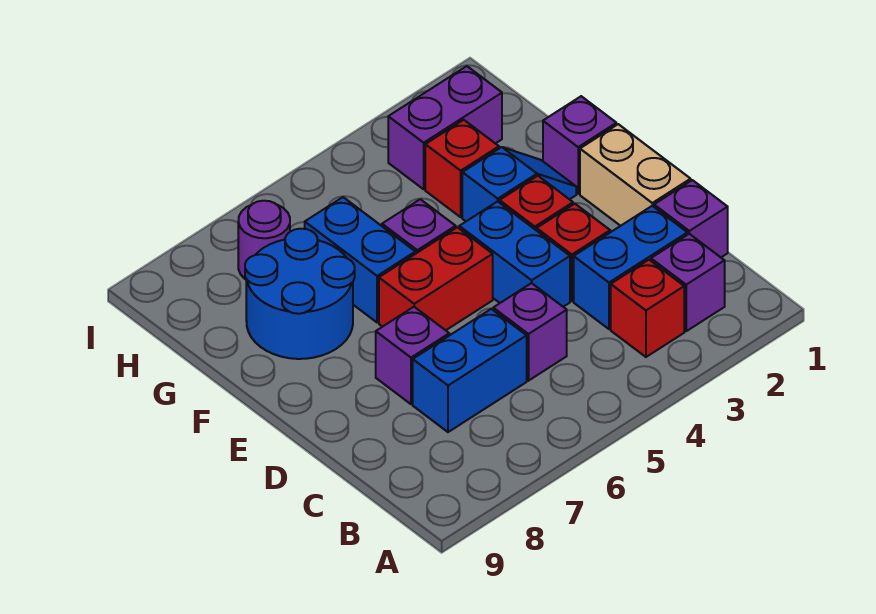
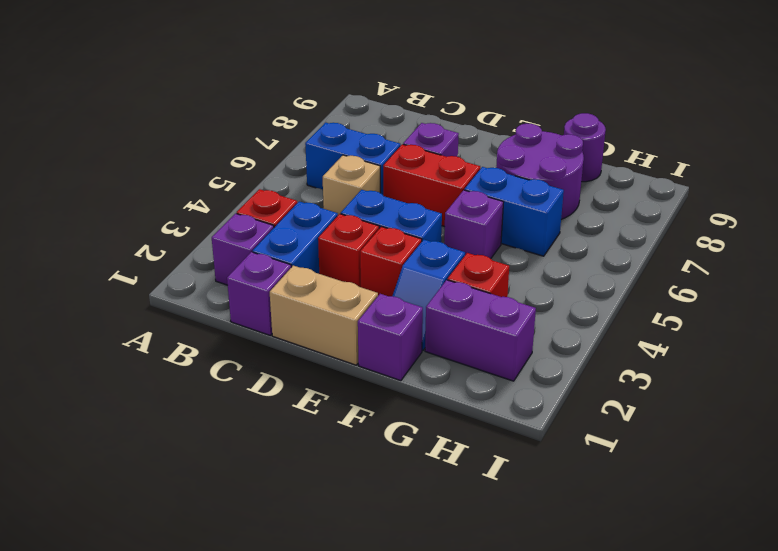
purple brick C5 level 1 -> tan brick C5 level 1
blue brick C6:C7 level 1 -> blue brick B6:C6 level 1
red brick E5:E6 level 1 -> red brick D6:E6 level 1
blue round brick F7:G8 level 1 -> purple round brick F7:G8 level 1
purple brick H2:H3 level 1 -> purple brick G2:H2 level 1
purple round brick H7 level 1 -> purple round brick G9 level 1

